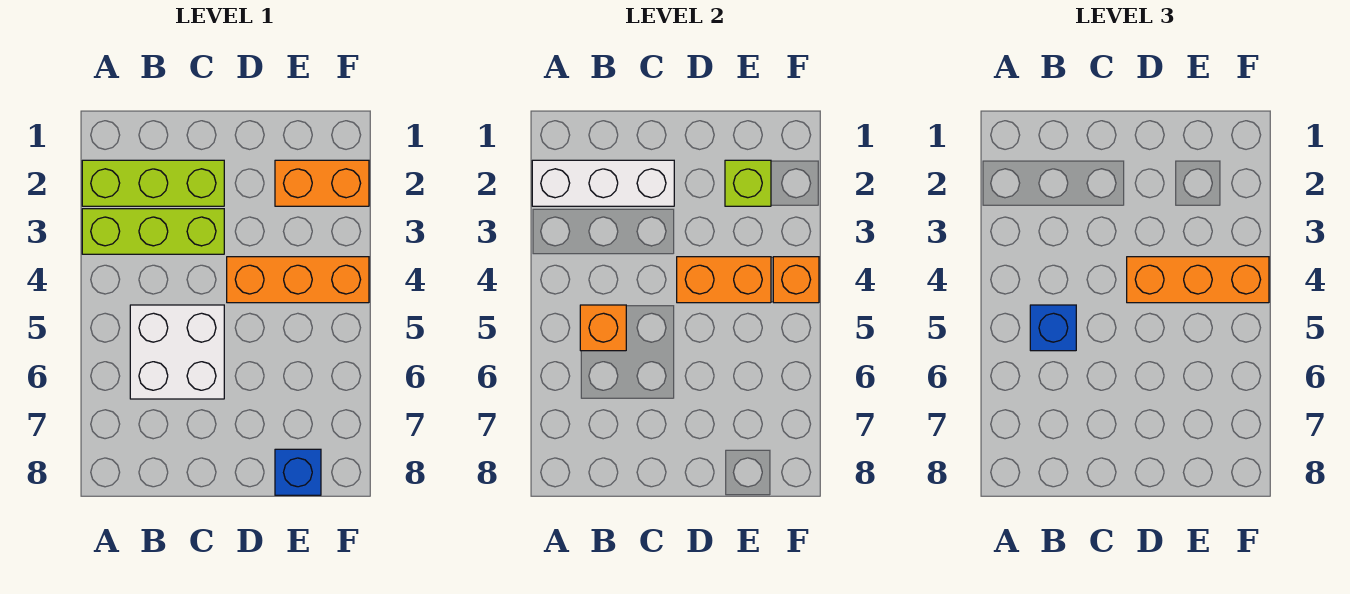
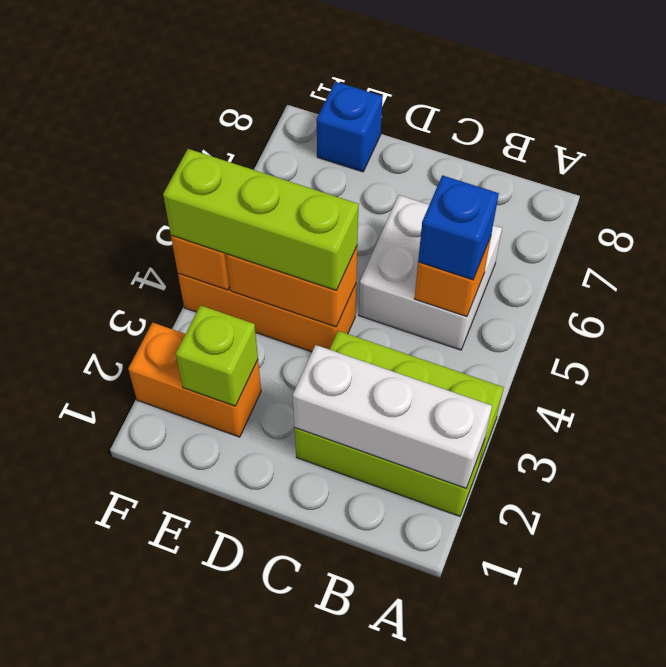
orange brick D4:F4 level 3 -> lime brick D4:F4 level 3

